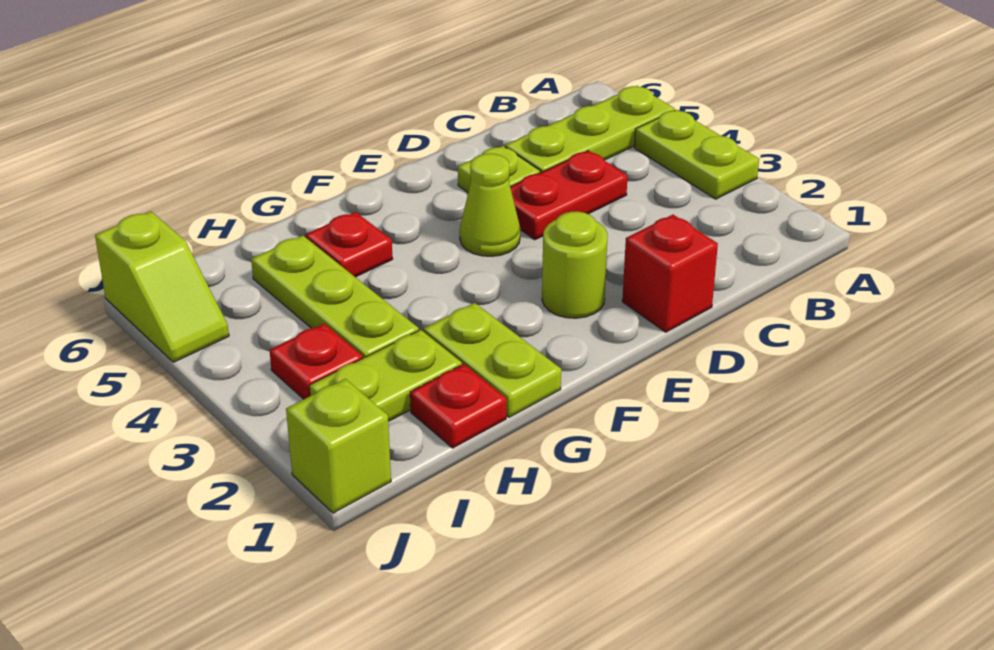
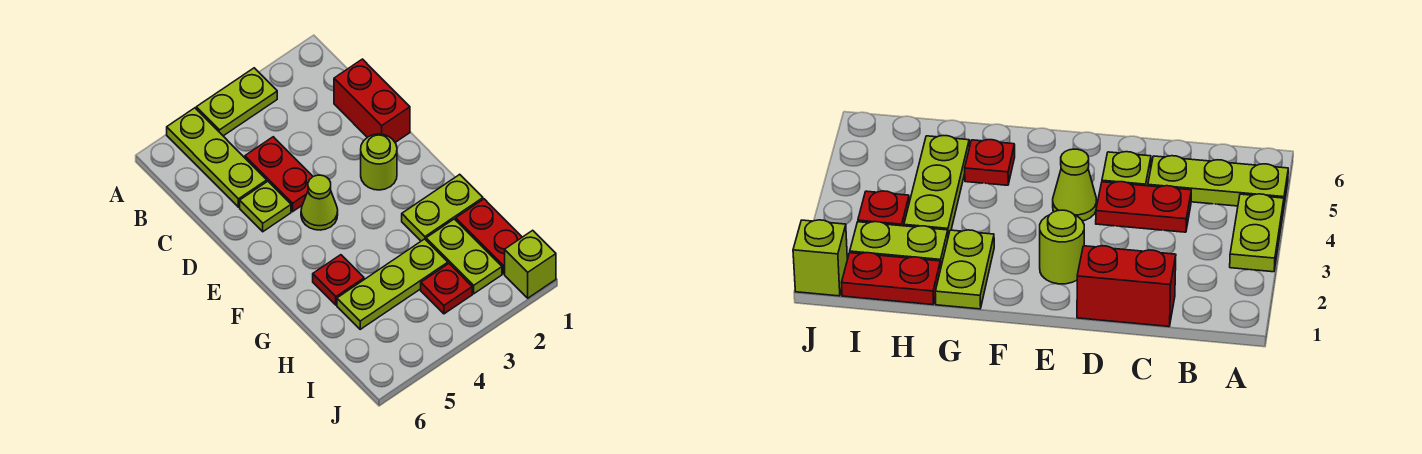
red brick D1 level 1 -> red brick C1:D1 level 1
red plate H1 level 1 -> red plate H1:I1 level 1
lime slope J5:J6 level 1 top 6 -> none

